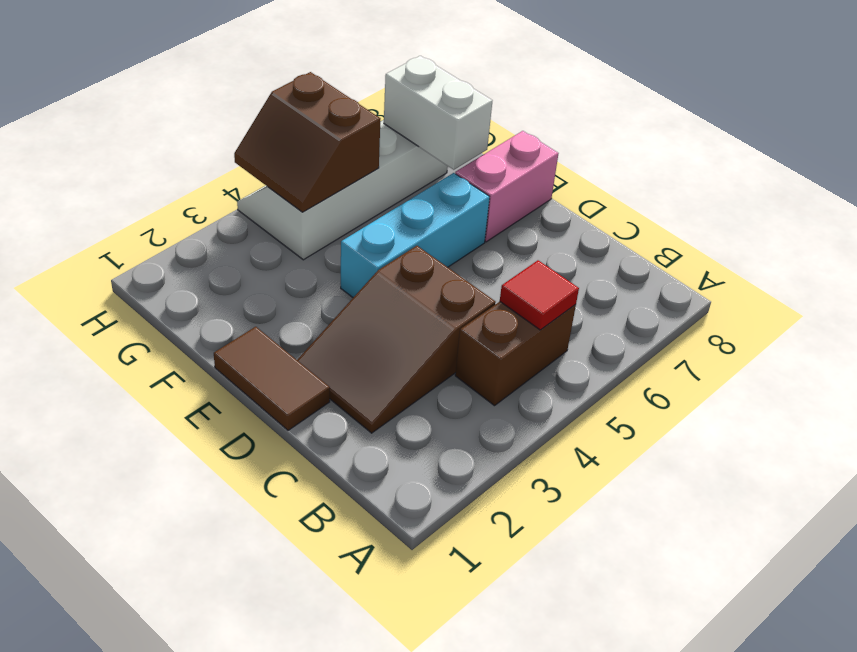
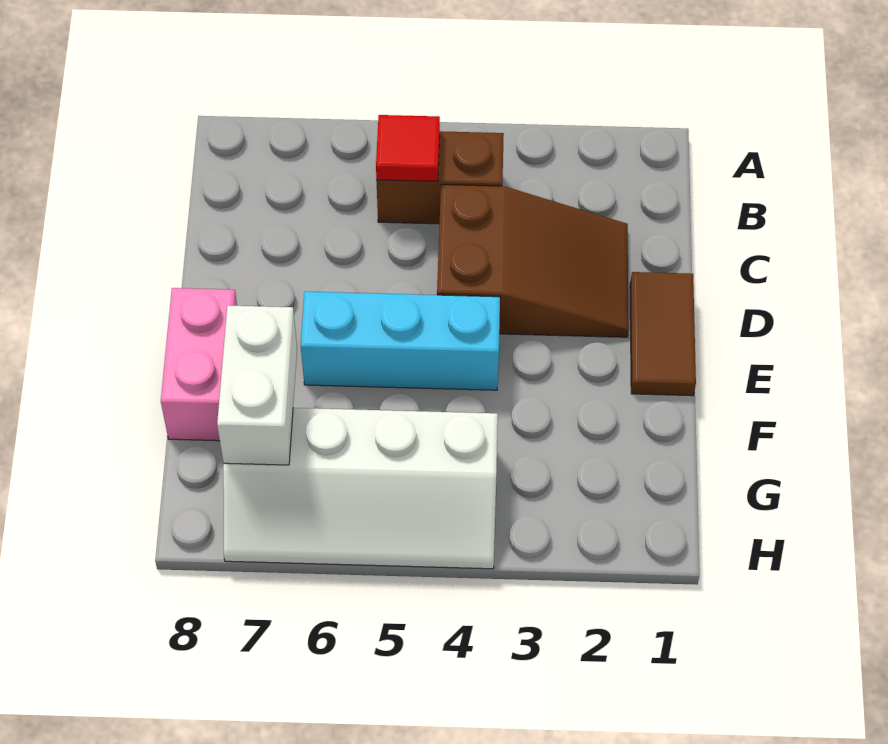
pink brick E7:E8 level 1 -> pink brick E8:F8 level 1
brown slope G4:H5 level 2 top 5 -> none

